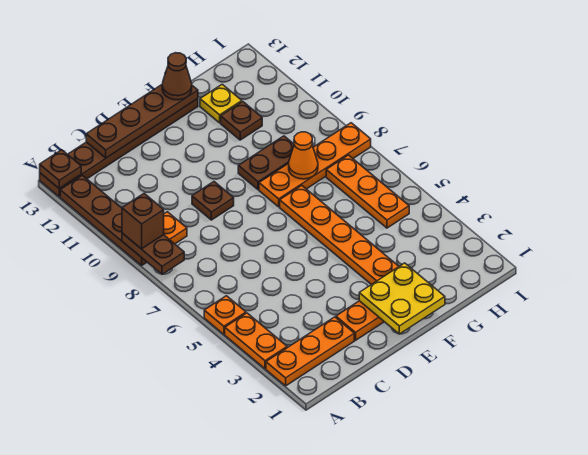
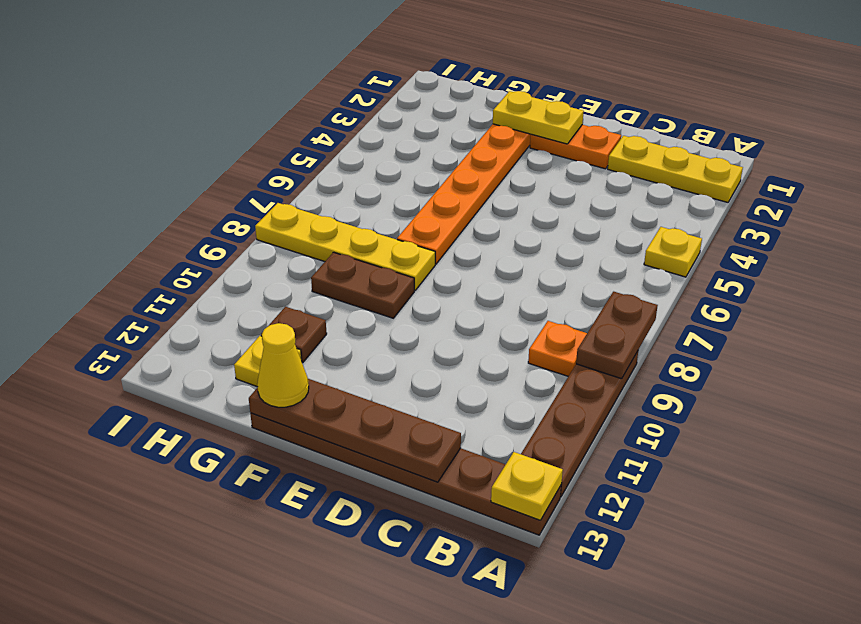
orange plate A2:C2 level 1 -> yellow plate A2:C2 level 1
orange plate A3:A4 level 1 -> none
orange plate A5 level 1 -> yellow plate A5 level 1
brown brick A9 level 3 -> none
brown plate A13 level 2 -> yellow plate A13 level 2
brown plate D9 level 1 -> none
yellow plate E1:F2 level 2 -> yellow plate E2:F2 level 2
orange plate F8:I8 level 1 -> yellow plate F8:I8 level 1
brown cone F13 level 3 -> yellow cone F13 level 3
orange cone G8 level 2 -> none
orange plate H5:H7 level 1 -> none

